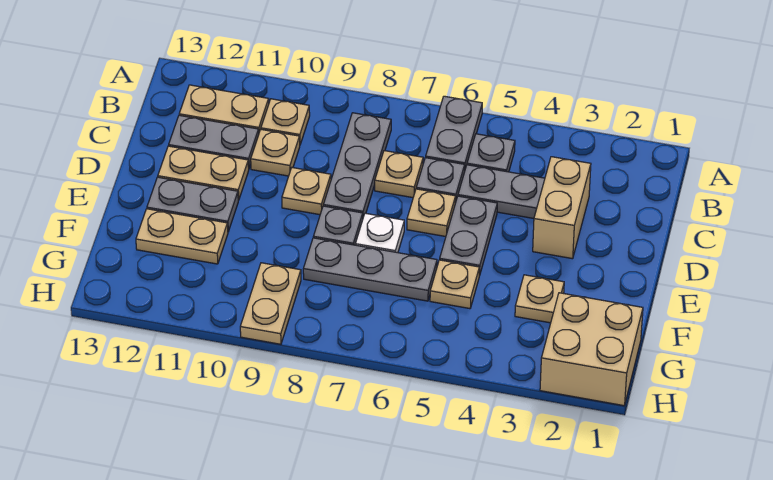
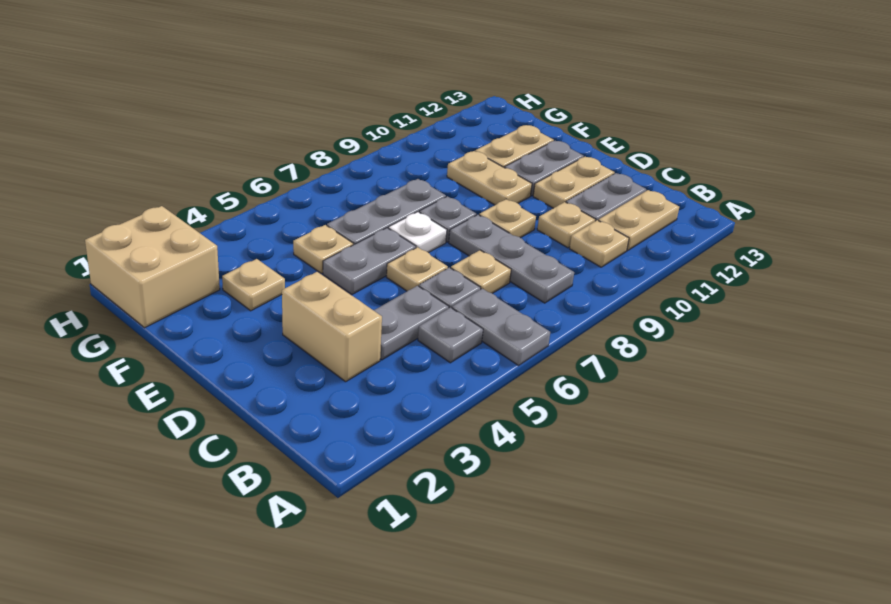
grey plate D5:E5 level 1 -> grey plate E5:E6 level 1
tan plate G9:H9 level 1 -> tan plate E10:F10 level 1

